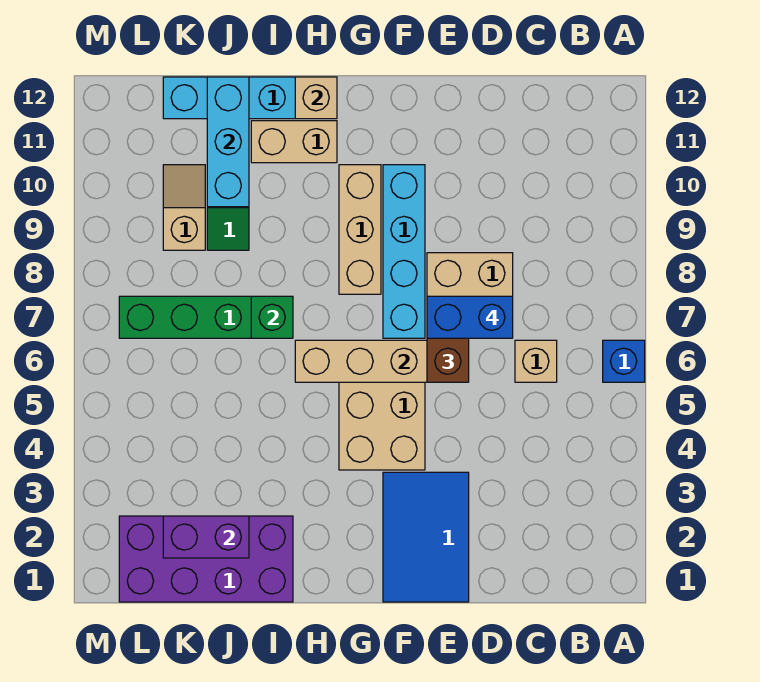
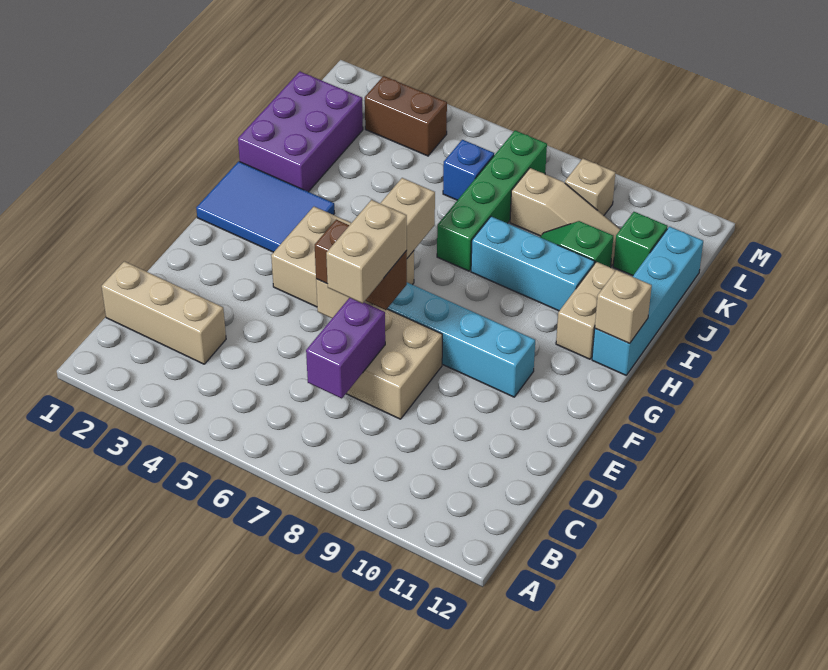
blue brick A6 level 1 -> blue brick K6 level 1
tan brick C6 level 1 -> tan brick L9 level 1
blue brick D7:E7 level 4 -> tan brick D7:E7 level 4
blue tile E1:F3 level 1 -> blue tile G1:H3 level 1
tan brick G8:G10 level 1 -> tan brick C1:C3 level 1
purple brick I1:L2 level 1 -> purple brick I1:K2 level 1
green brick I7 level 2 -> green brick K11 level 1
purple brick J2:K2 level 2 -> purple brick C7:D7 level 2
cyan brick J10:J12 level 2 -> cyan brick I8:I10 level 1
tan slope K9:K10 level 1 top 9 -> tan slope K8:K10 level 1 top 8
none -> brown brick L3:L4 level 1

